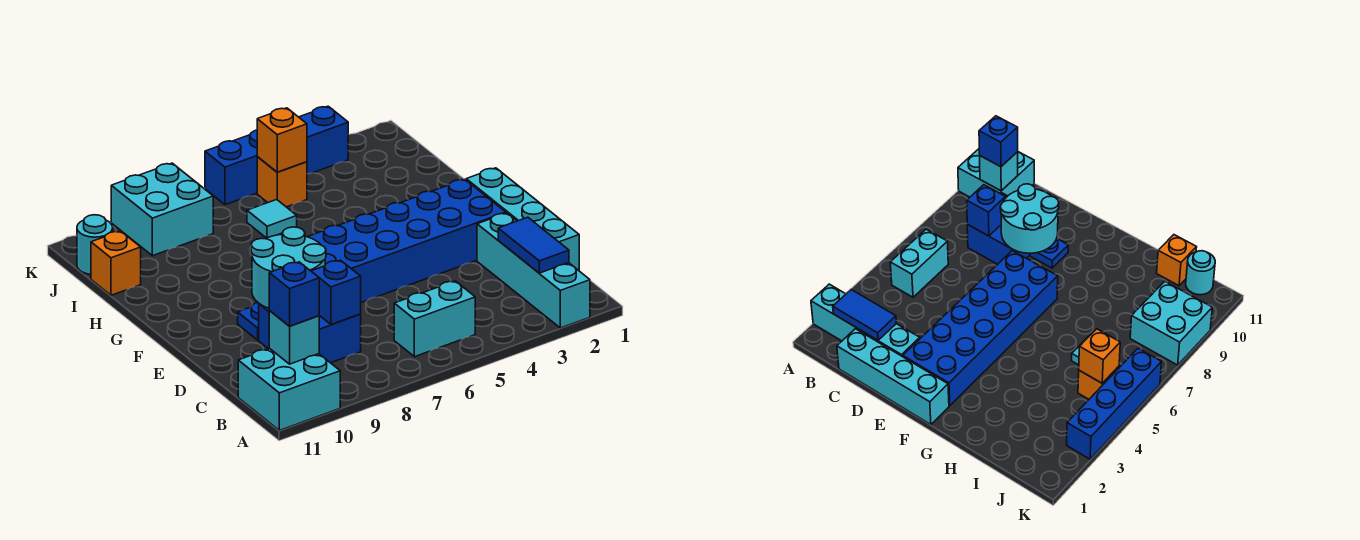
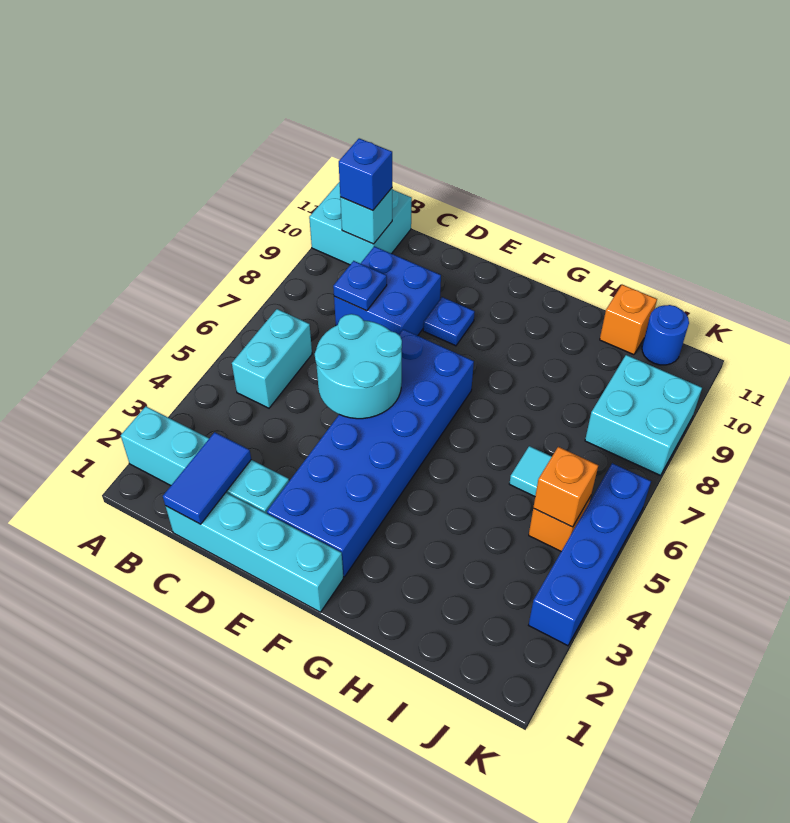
blue tile B2:C2 level 2 -> blue tile C1:C2 level 2
blue brick C8 level 2 -> blue plate C8 level 2
cyan round brick D8:E9 level 2 -> cyan round brick D5:E6 level 2
cyan round brick J11 level 1 -> blue round brick J11 level 1

